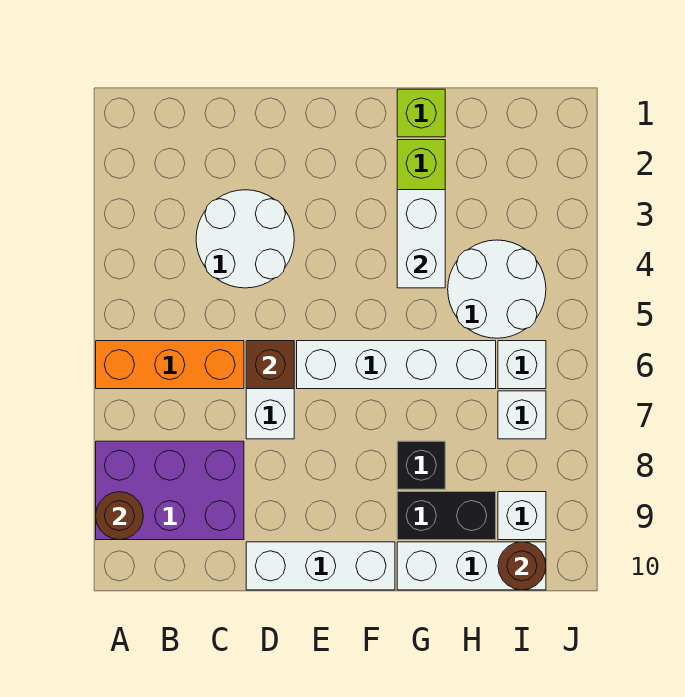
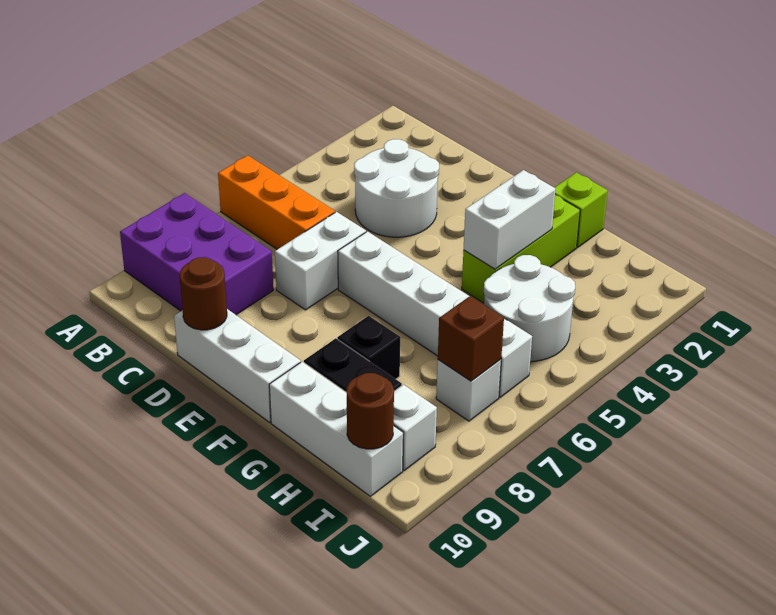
brown round brick A9 level 2 -> brown round brick D10 level 2
brown brick D6 level 2 -> brown brick I7 level 2

